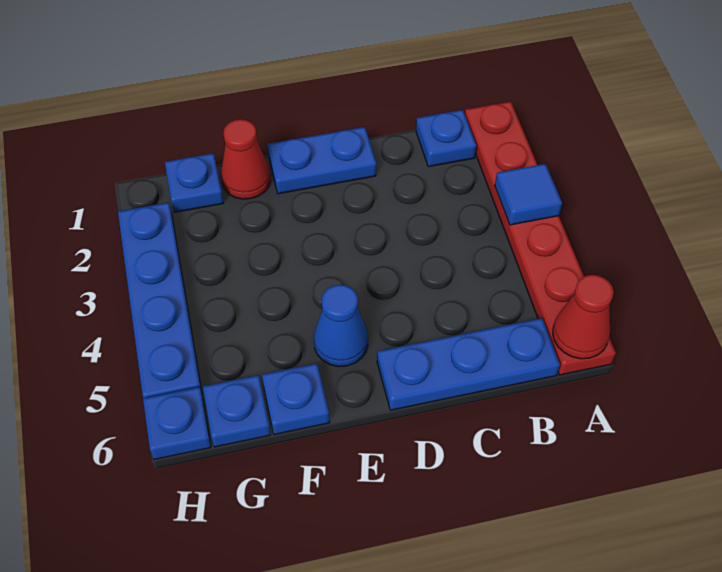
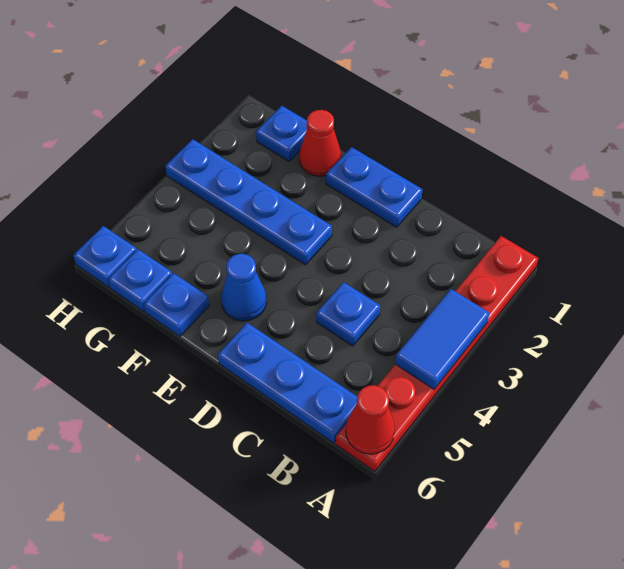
blue tile A3 level 2 -> blue tile A3:A4 level 2
blue plate B1 level 1 -> blue plate C4 level 1
blue plate H2:H5 level 1 -> blue plate E3:H3 level 1

